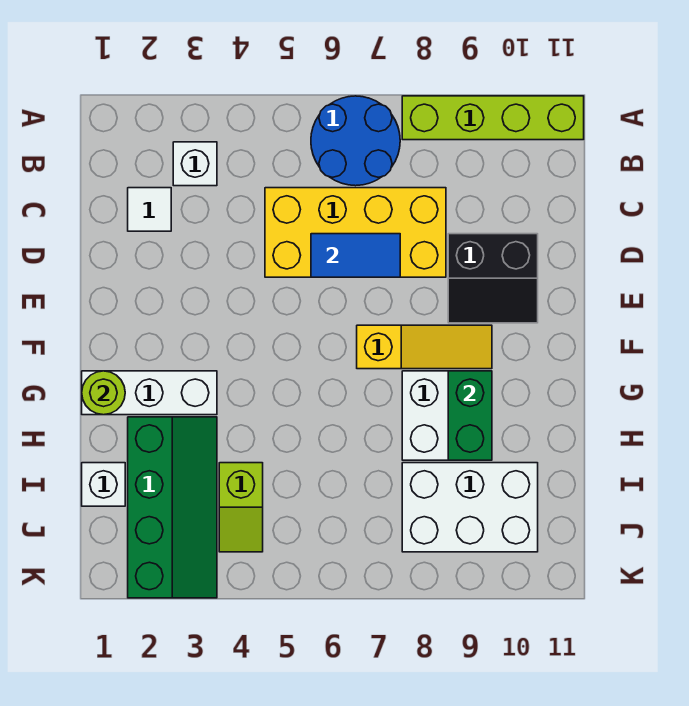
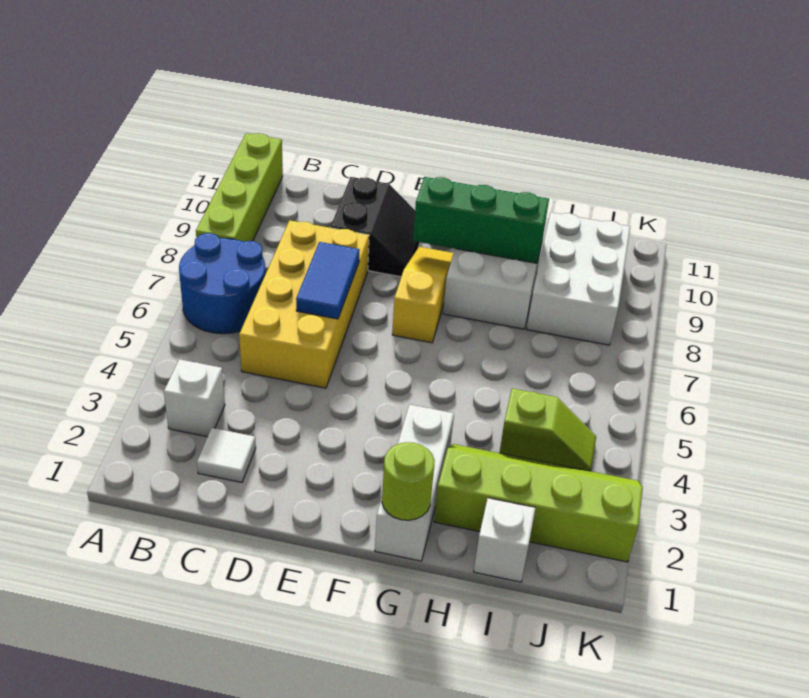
green brick G9:H9 level 2 -> green brick F9:H9 level 2
green slope H2:K3 level 1 top 2 -> lime slope H2:K3 level 1 top 2

